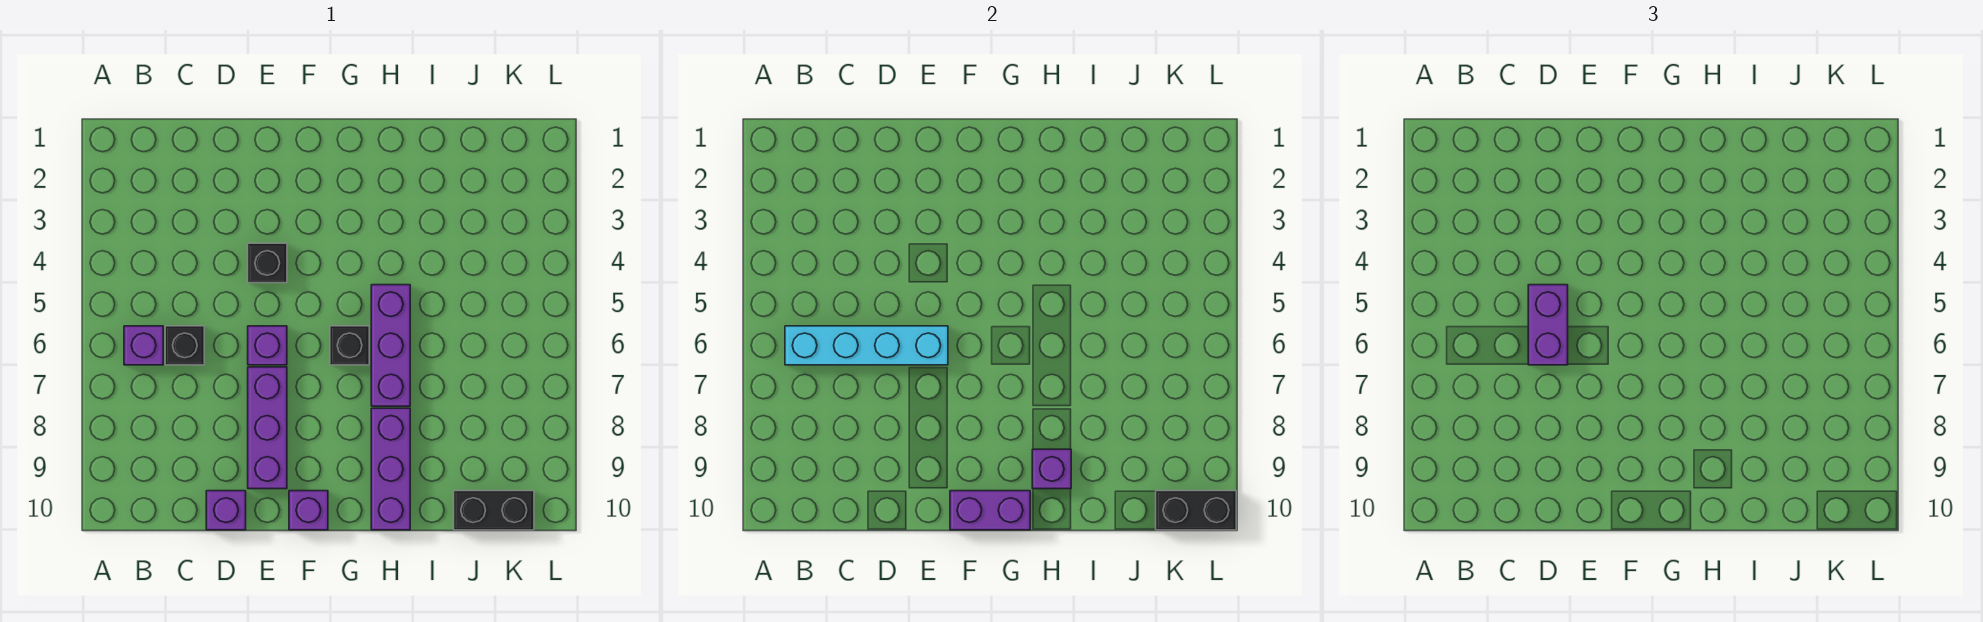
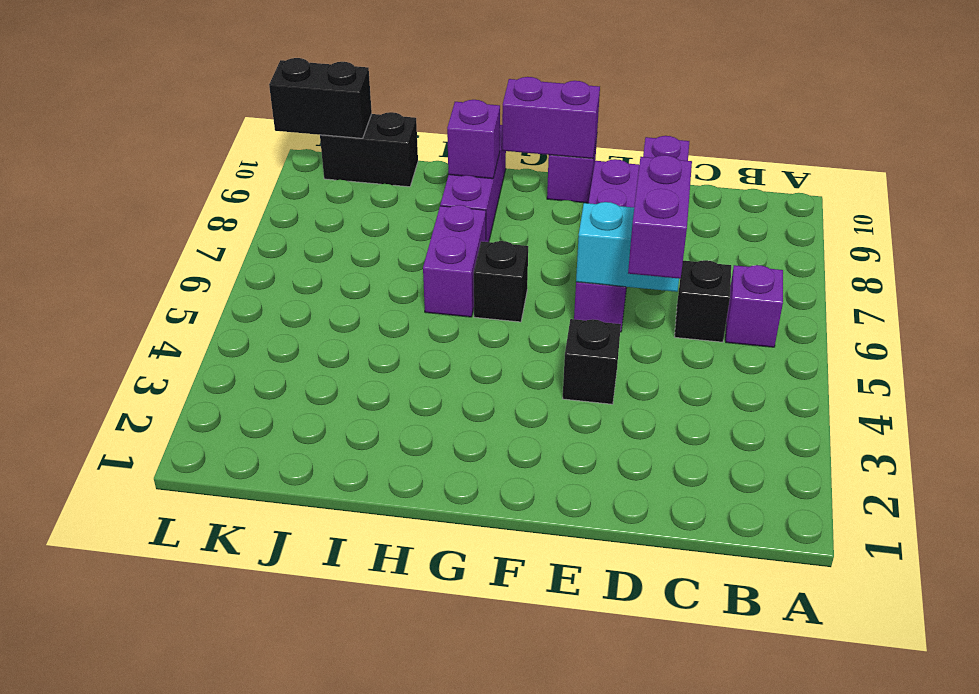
cyan brick B6:E6 level 2 -> cyan brick D6:E6 level 2
purple brick H5:H7 level 1 -> purple brick H6:H7 level 1

